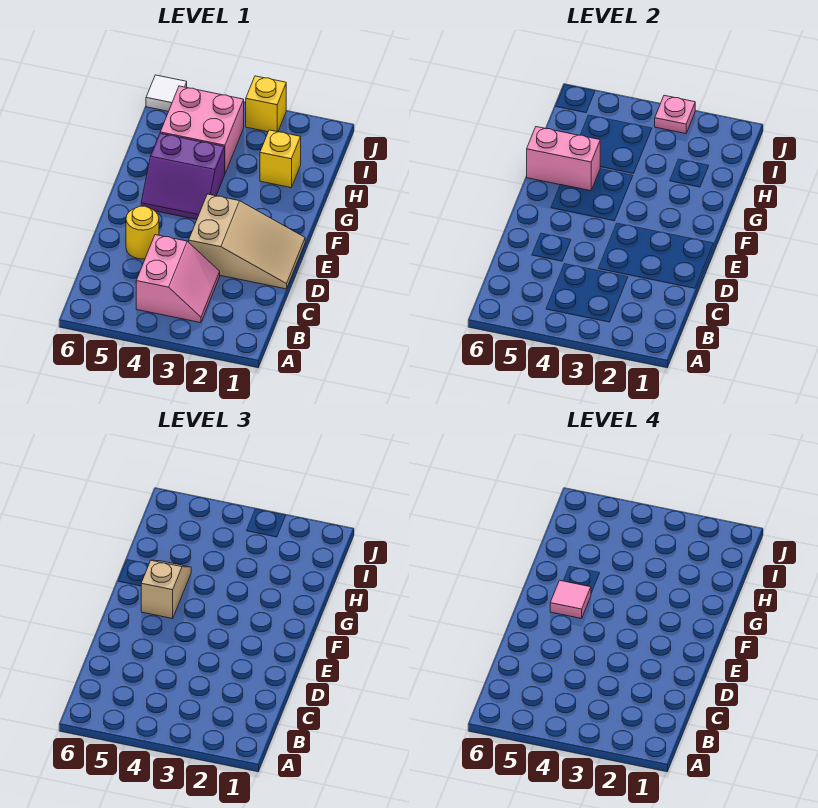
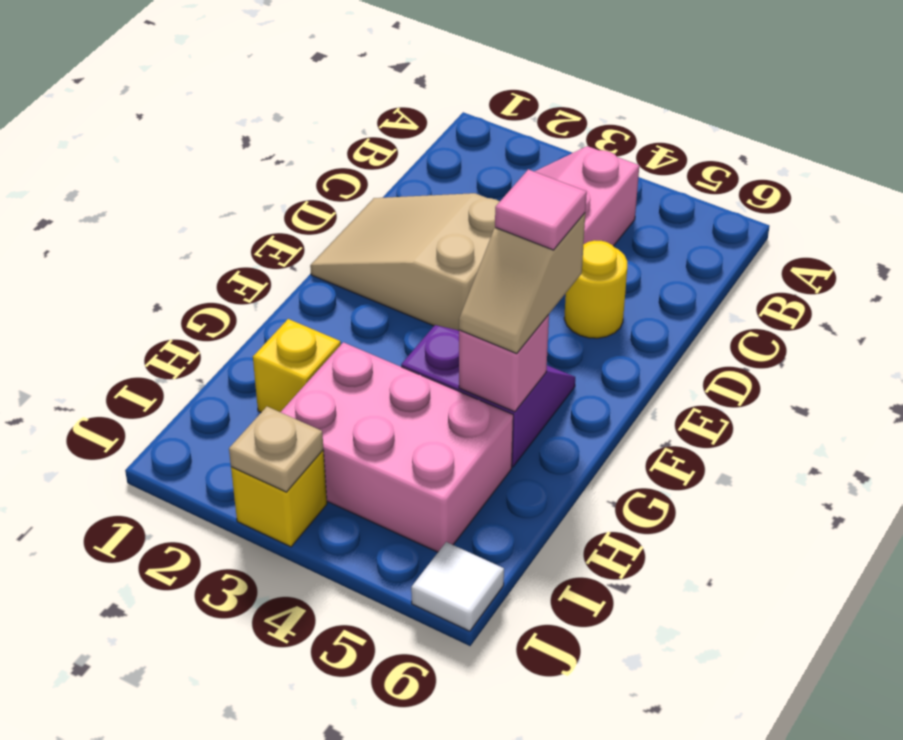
pink brick G5:G6 level 2 -> pink brick G5 level 2
pink brick H4:I5 level 1 -> pink brick H3:I5 level 1
pink plate J3 level 2 -> tan plate J3 level 2

